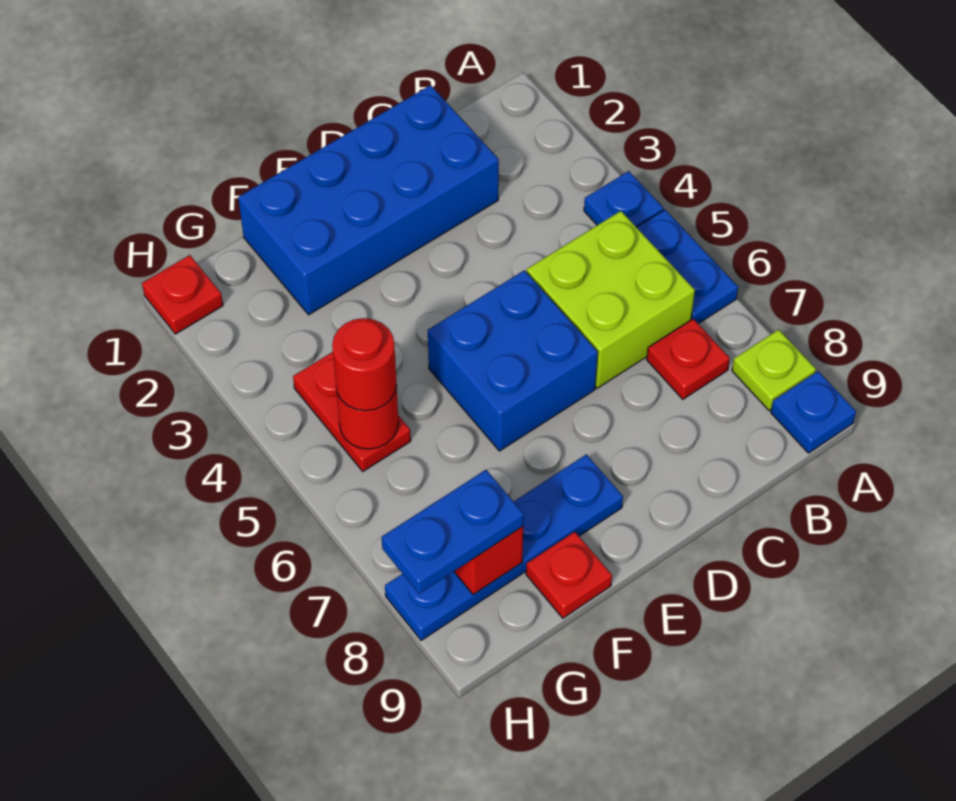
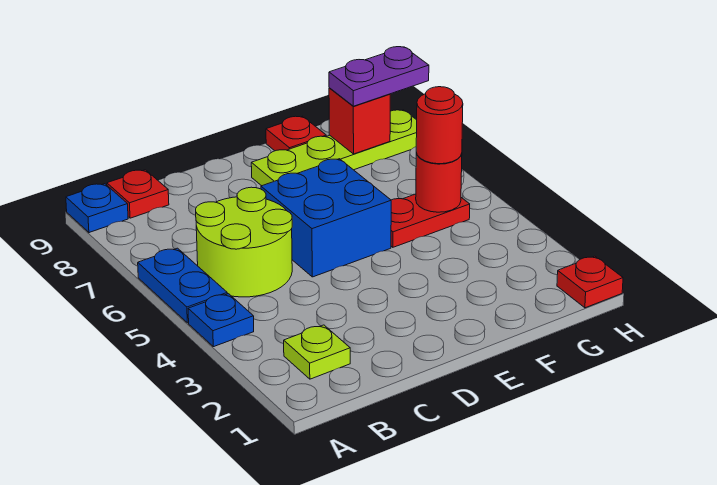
lime plate A8 level 1 -> lime plate B2 level 1
lime brick B5:C6 level 1 -> lime round brick B5:C6 level 1
red plate B7 level 1 -> red plate B9 level 1
blue brick C1:F2 level 1 -> none
blue plate E8:H8 level 1 -> lime plate E8:H8 level 1
red plate G4:G5 level 1 -> red plate F5:G5 level 1
blue plate G8:H8 level 3 -> purple plate G8:H8 level 3

